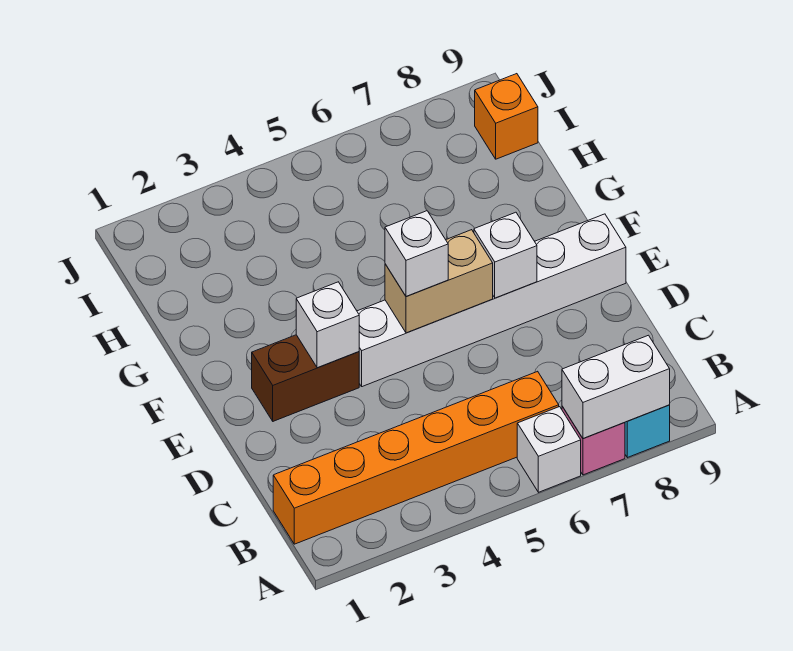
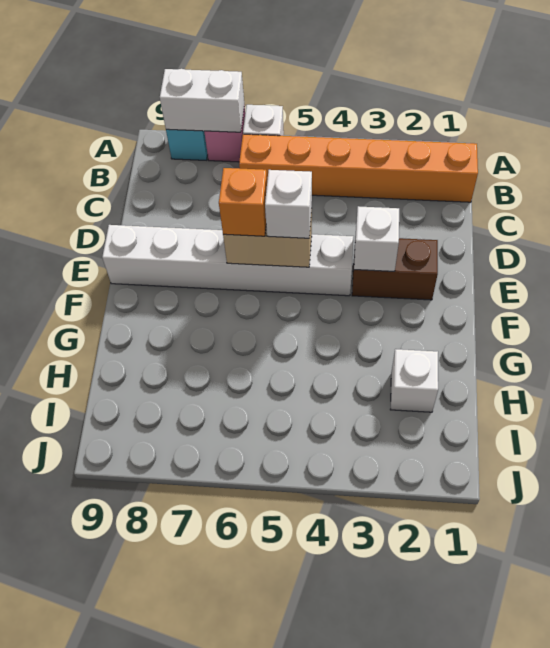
white brick E7 level 2 -> white brick H2 level 1
orange brick I9 level 1 -> orange brick E6 level 3

